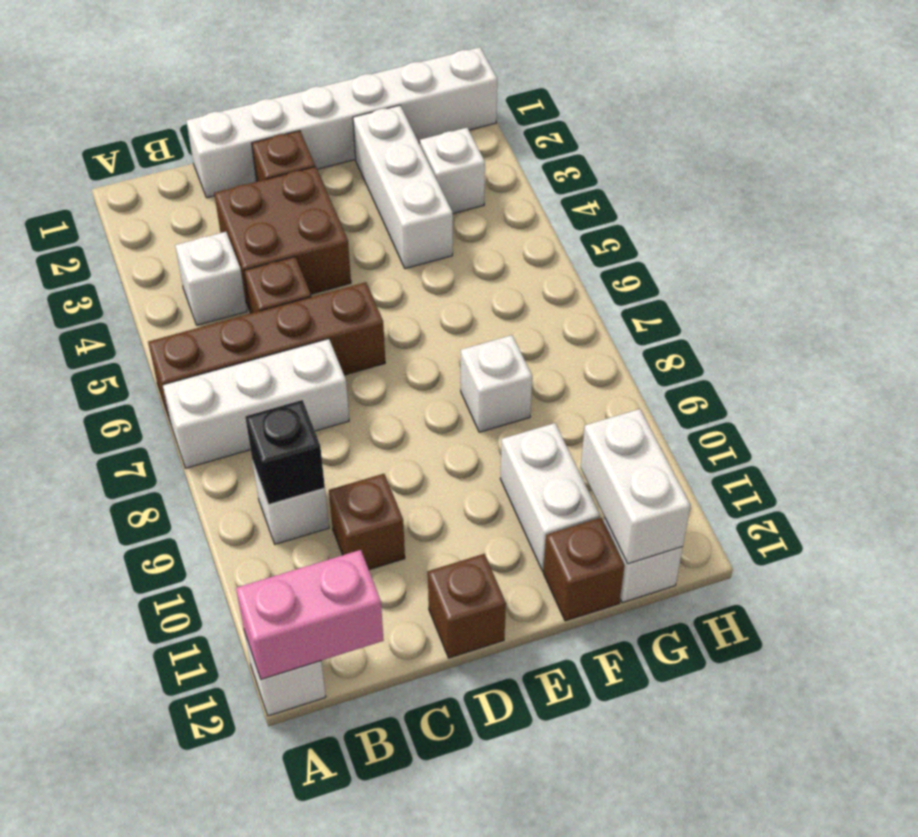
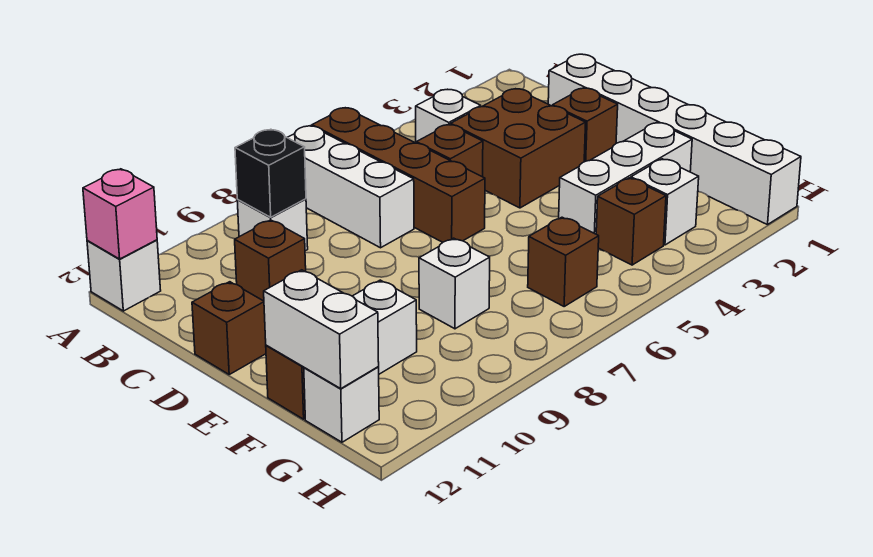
pink brick A12:B12 level 2 -> pink brick A12 level 2
none -> brown brick G4 level 1
none -> brown brick G6 level 1
white brick G11:G12 level 2 -> white brick F12:G12 level 2

